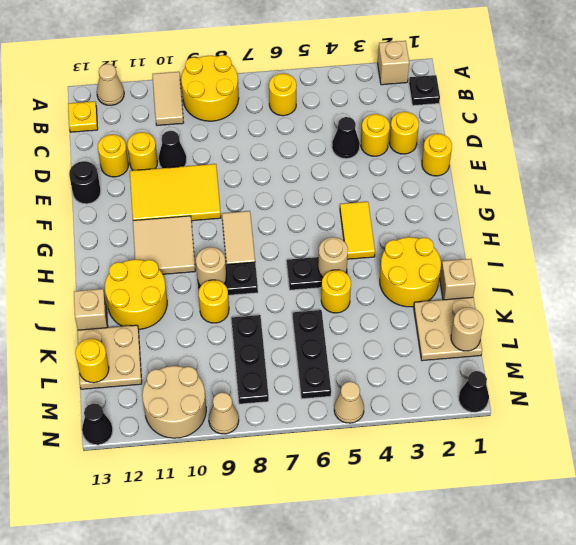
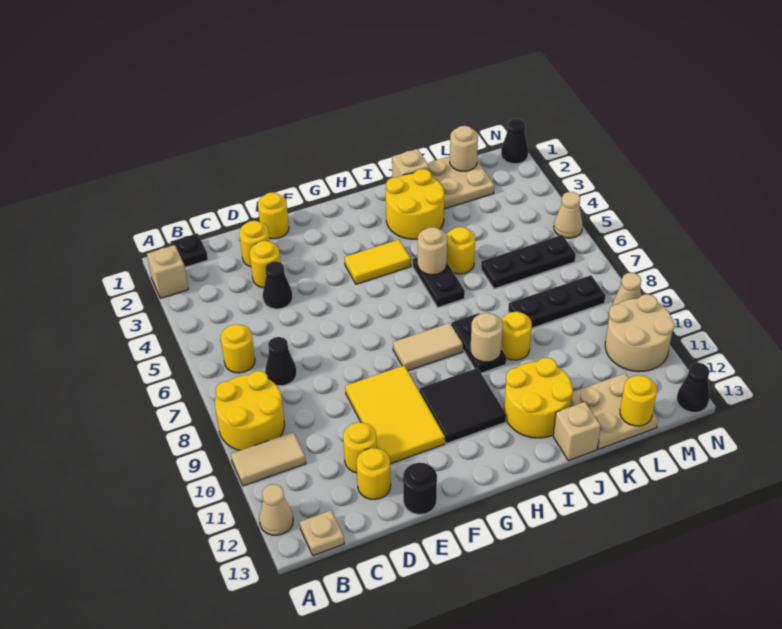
yellow plate B13 level 1 -> tan plate B13 level 1
black cone D10 level 1 -> black cone C7 level 1
tan tile G10:H11 level 1 -> black tile G10:H11 level 1

